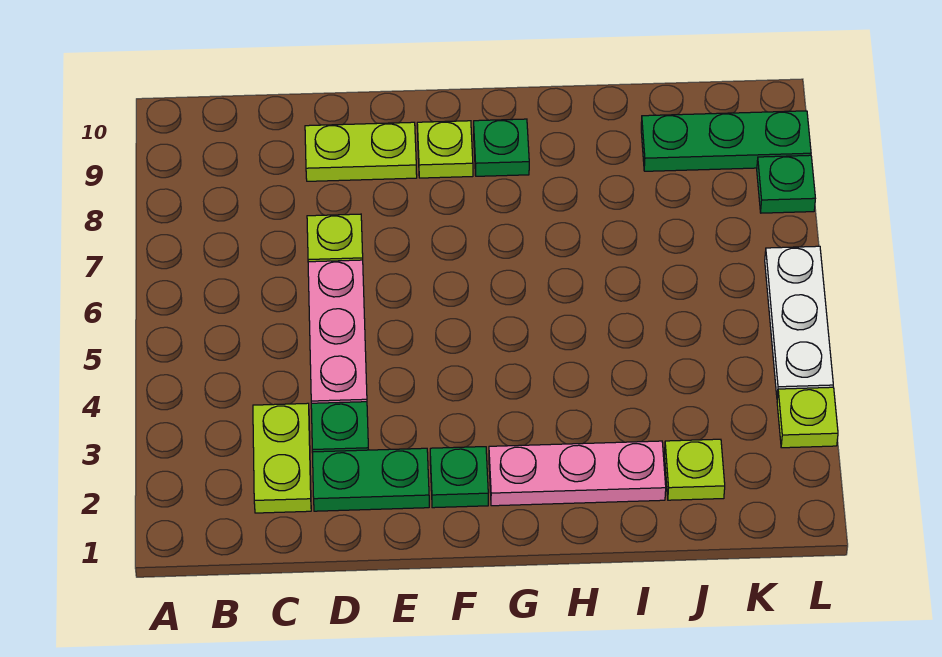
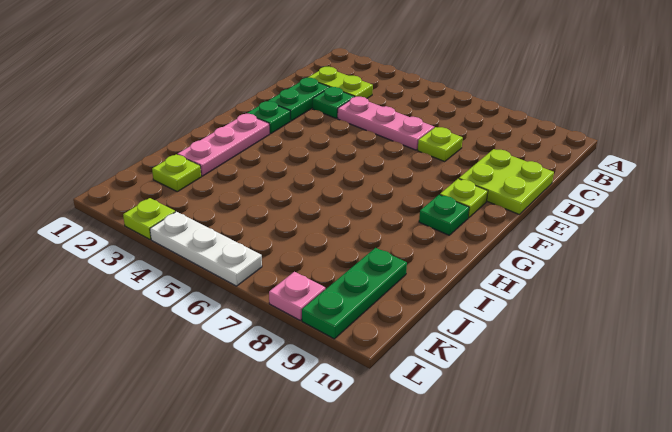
lime plate D9:E9 level 1 -> lime plate D9:E10 level 1
green plate L8 level 1 -> pink plate L8 level 1

